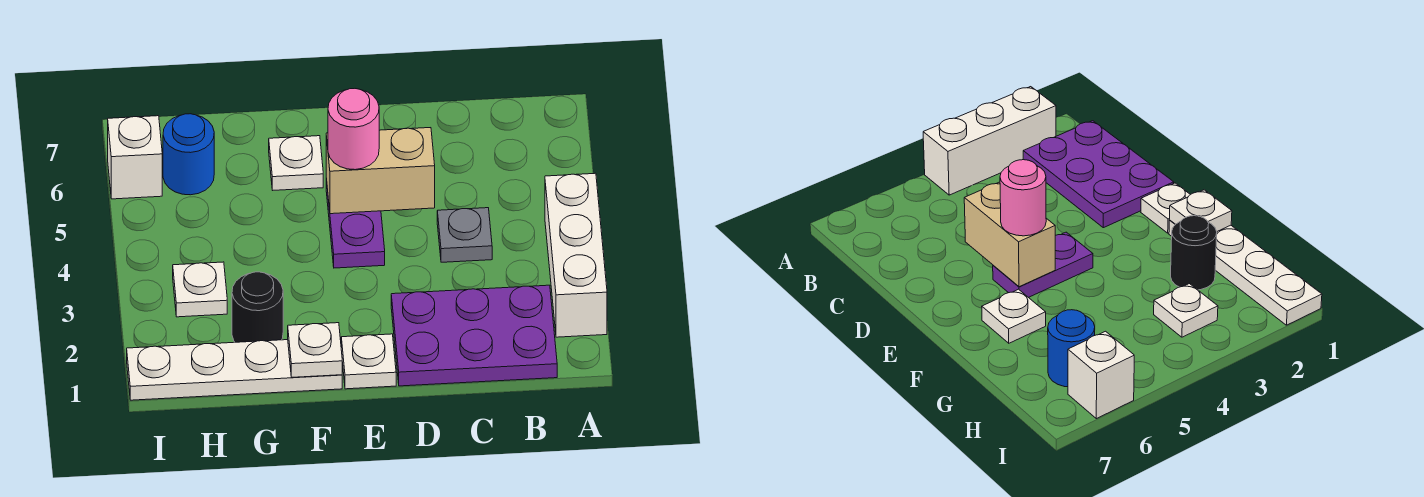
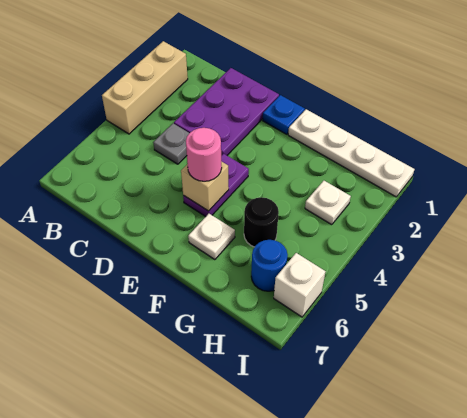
white brick A2:A4 level 1 -> tan brick A2:A4 level 1
purple plate B1:D2 level 1 -> purple plate C1:D3 level 1
tan brick D5:E5 level 2 -> tan brick E5 level 2
white plate E1 level 1 -> blue plate E1 level 1
white plate F1 level 2 -> none
black round brick G2 level 1 -> black round brick G5 level 1

